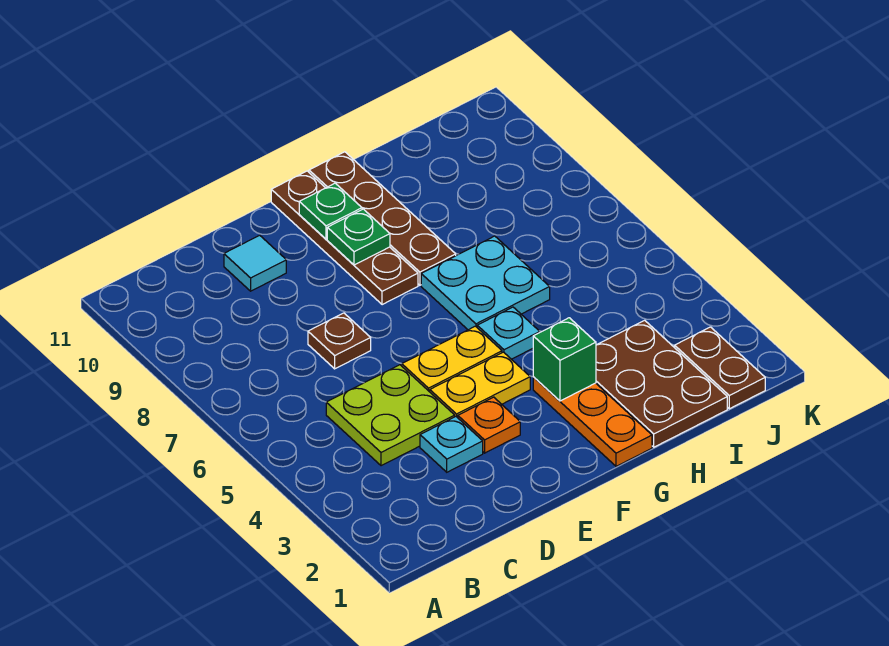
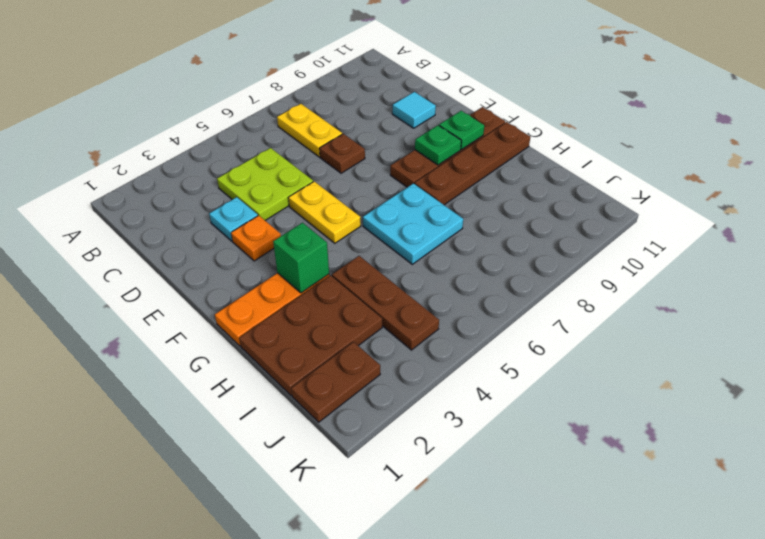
yellow plate E4:F4 level 1 -> yellow plate B7:C7 level 1
cyan plate G5 level 1 -> none
none -> brown plate H4:J4 level 1

